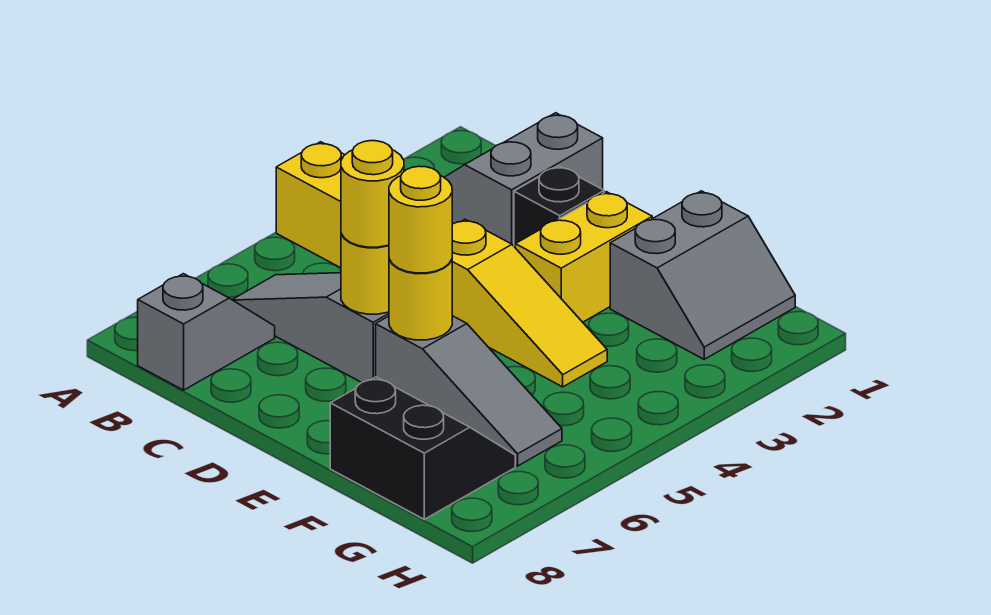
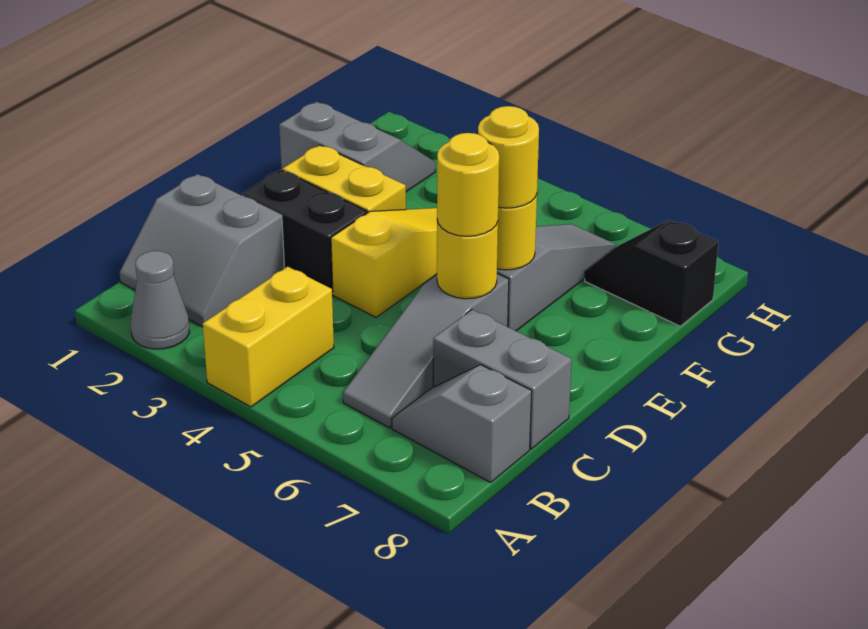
none -> grey cone A2 level 1
none -> grey brick C7:C8 level 1
black brick D2 level 1 -> black brick D2:D3 level 1
black slope F7:G8 level 1 top 8 -> black slope G7:G8 level 1 top 8

